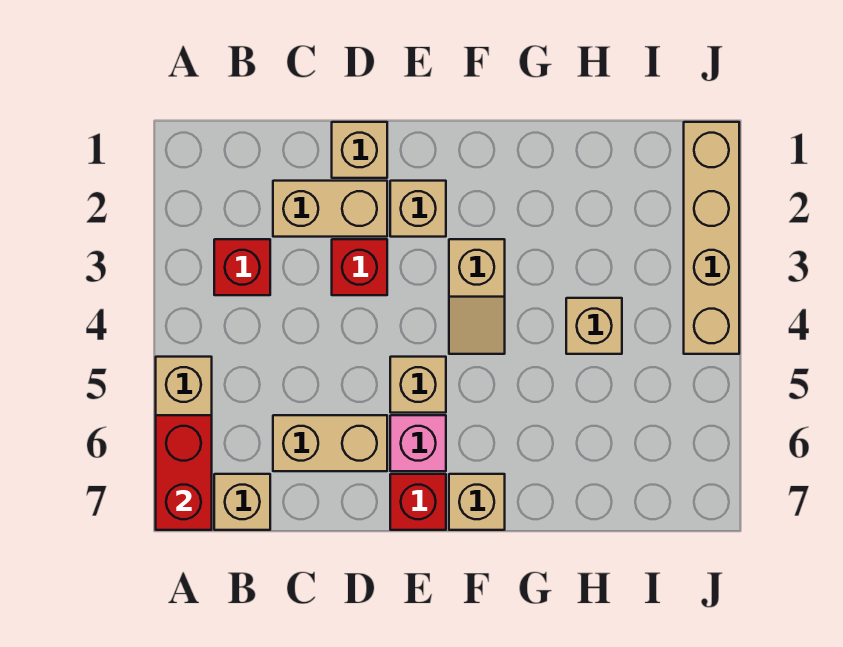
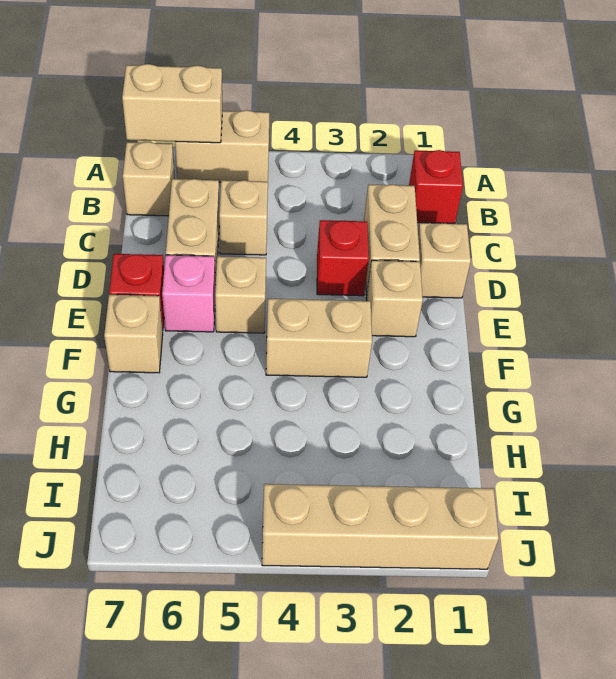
red brick A6:A7 level 2 -> tan brick A6:A7 level 2
red brick B3 level 1 -> red brick B1 level 1
tan slope F3:F4 level 1 top 3 -> tan brick F3:F4 level 1
tan brick H4 level 1 -> tan brick C5 level 1

